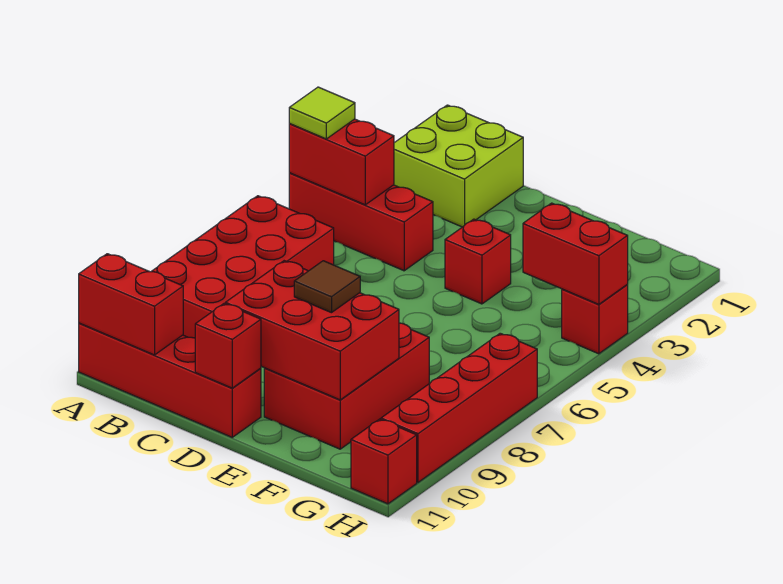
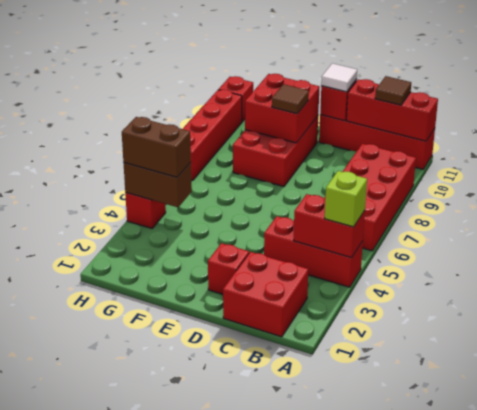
lime tile A4 level 3 -> lime brick A4 level 3
red brick A11:B11 level 2 -> red brick A11:C11 level 2
lime brick B1:C2 level 1 -> red brick B1:C2 level 1
none -> brown tile B11 level 3
red brick D9:F10 level 2 -> red brick E9:F10 level 2
none -> white tile D11 level 3
red brick E4 level 1 -> red brick D2 level 1
red brick G4:H4 level 2 -> brown brick G4:H4 level 2
none -> brown brick G4:H4 level 3

